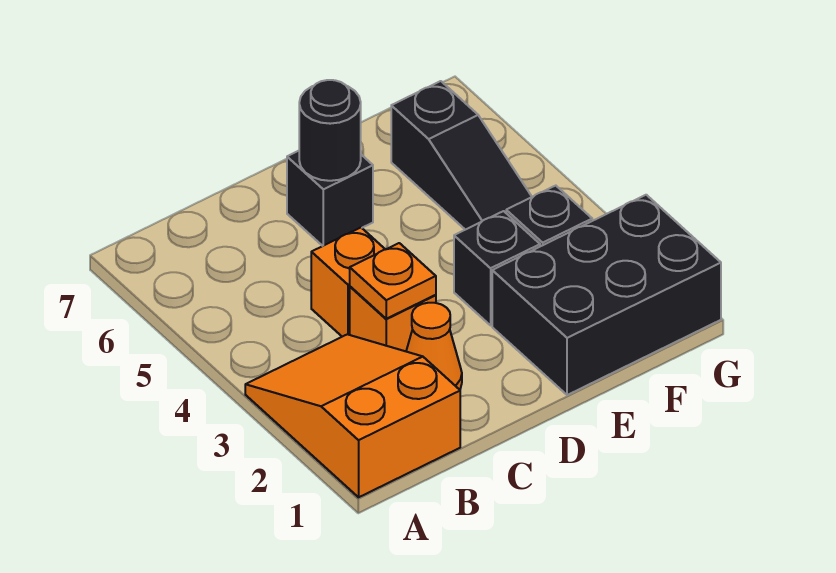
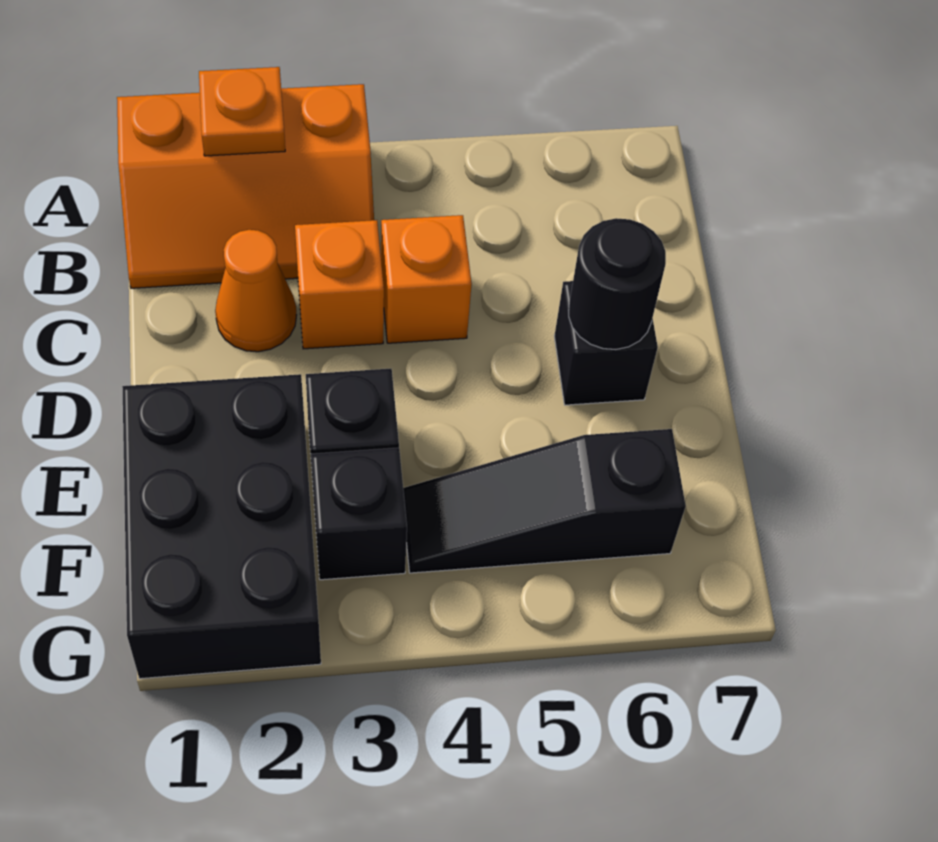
orange slope A1:B3 level 1 top 1 -> orange slope A1:B3 level 1 top A
orange plate C3 level 2 -> orange plate A2 level 2

